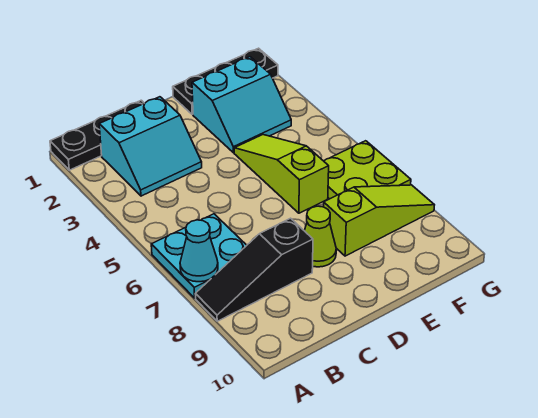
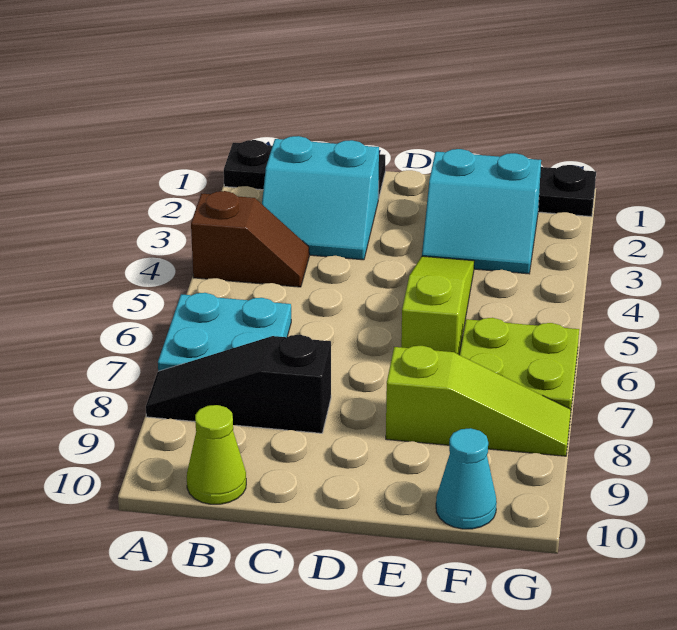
none -> brown slope A4:B4 level 1 top A
cyan cone A7 level 2 -> cyan cone F10 level 1
lime cone D8 level 1 -> lime cone B10 level 1

